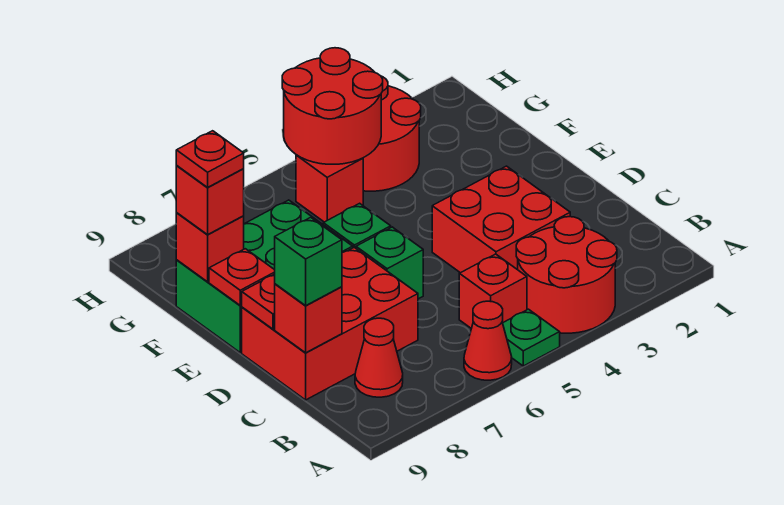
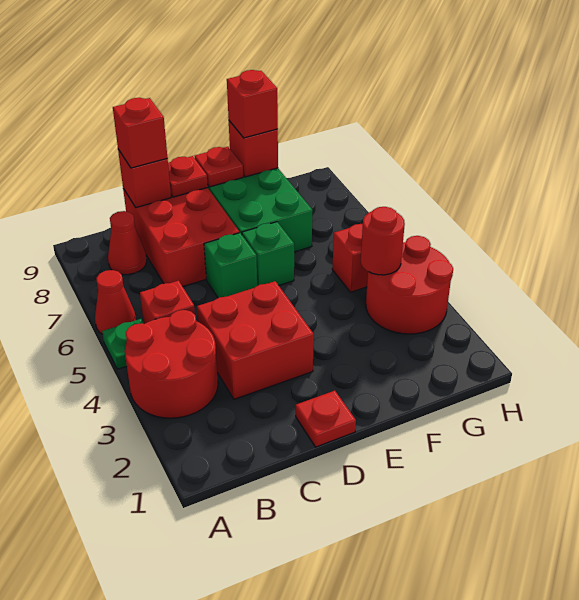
green brick C9 level 3 -> red brick C9 level 3
red plate F9 level 4 -> red plate D1 level 1
red round brick G4:H5 level 2 -> red round brick G4 level 2

